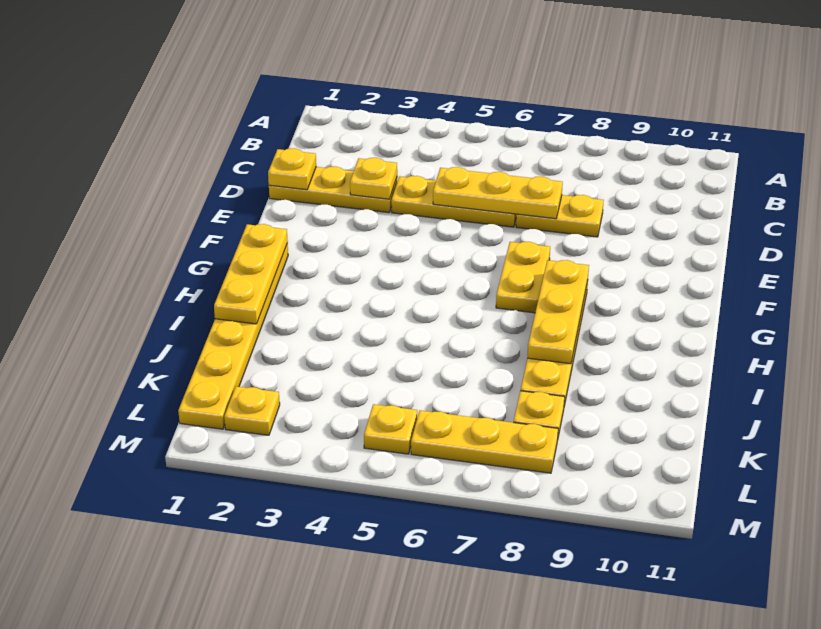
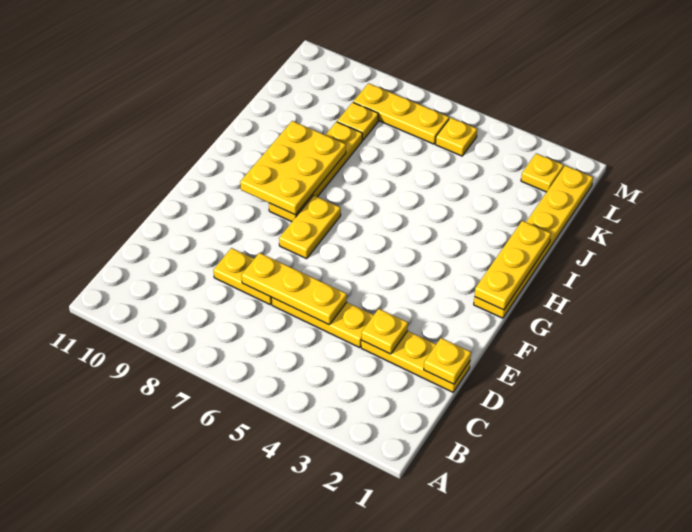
yellow plate G8:I8 level 2 -> yellow plate G8:I9 level 2

